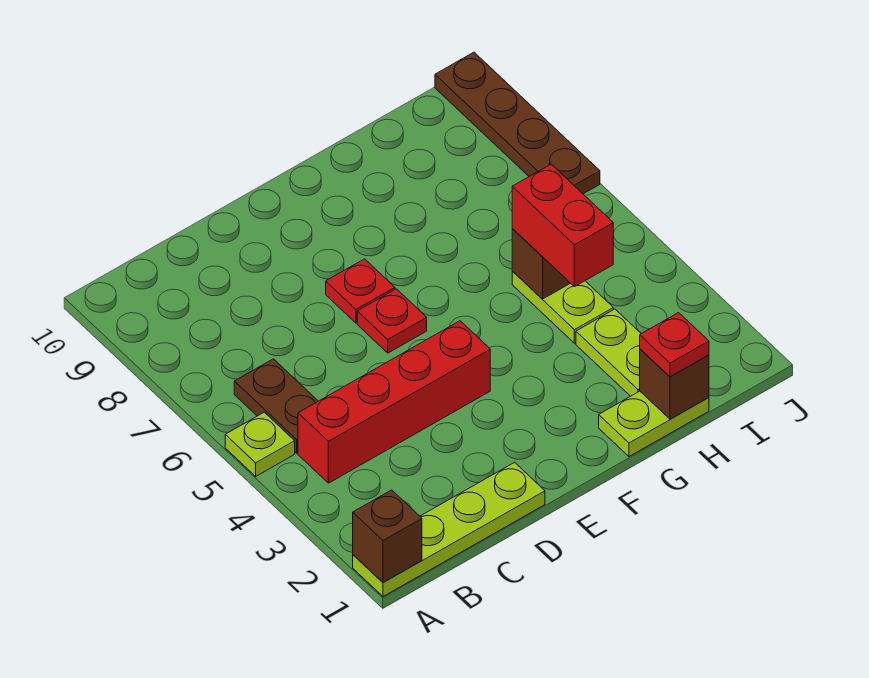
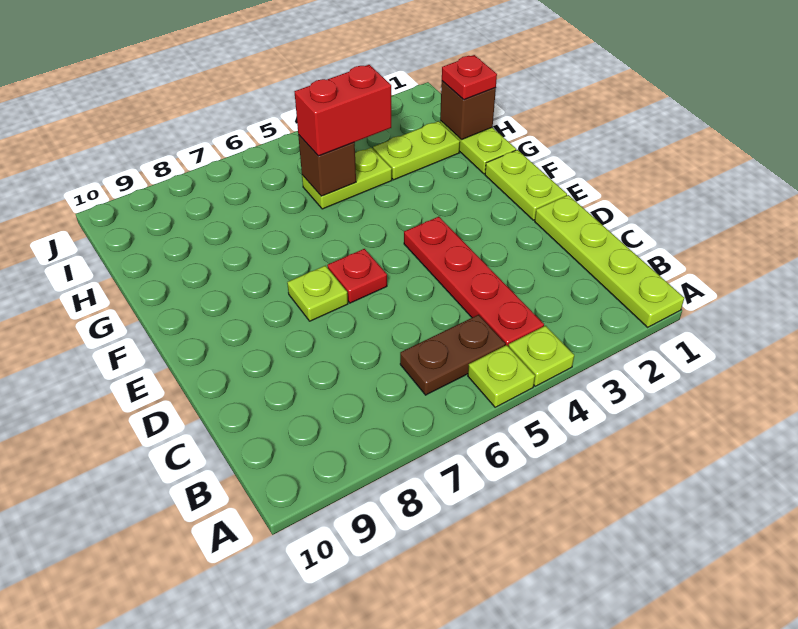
brown brick A1 level 2 -> none
none -> lime plate A4 level 1
red brick B4:E4 level 1 -> red plate B4:E4 level 1
none -> lime plate E1:F1 level 1
red plate E7 level 1 -> lime plate E7 level 1
brown plate J7:J10 level 1 -> none

